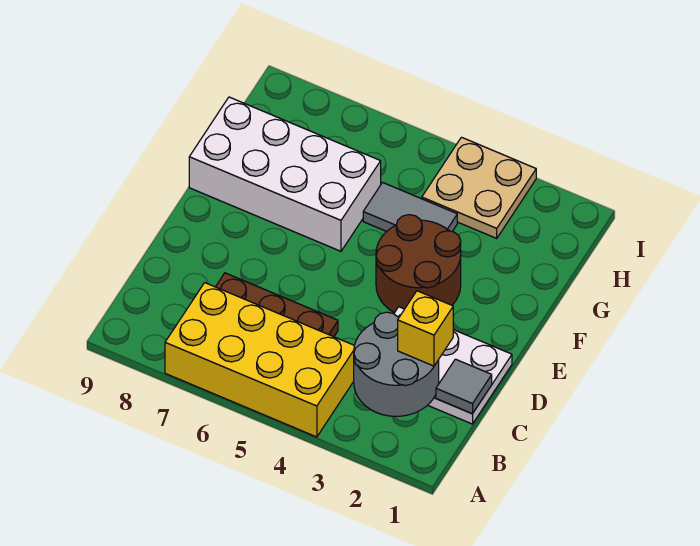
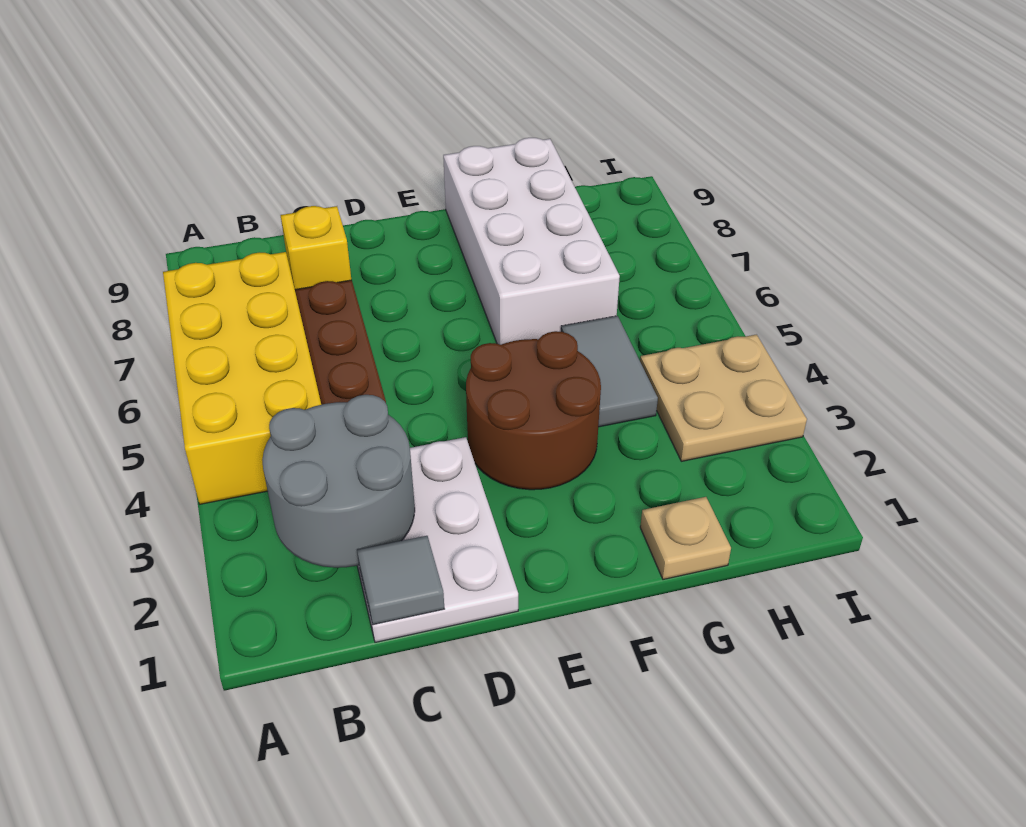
yellow brick C2 level 3 -> yellow brick C8 level 1
none -> tan plate G1 level 1

